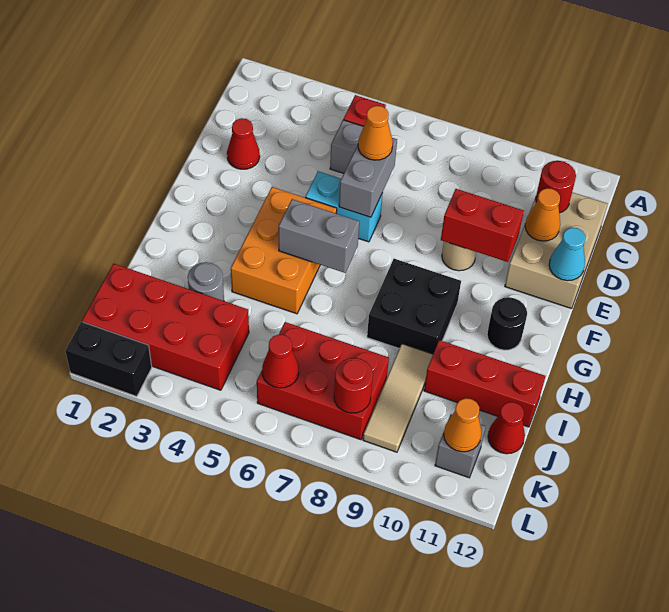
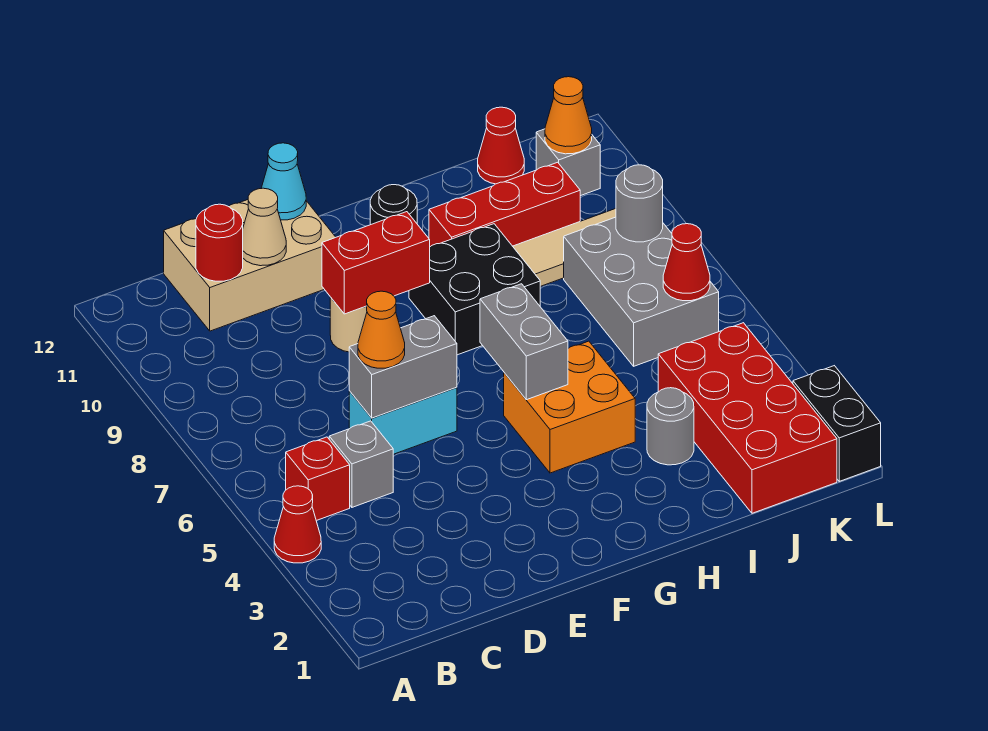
red cone D2 level 1 -> red cone A4 level 1
orange cone D11 level 2 -> tan cone D11 level 2
cyan brick E5:E6 level 1 -> cyan brick D6:E6 level 1
red brick E9:E10 level 2 -> red brick E9:F9 level 2
orange brick F4:H5 level 1 -> orange brick G4:H5 level 1
red brick I10:I12 level 1 -> red brick H10:J10 level 1
red brick J6:K8 level 1 -> grey brick J6:K8 level 1
red round brick K8 level 2 -> grey round brick K8 level 2

